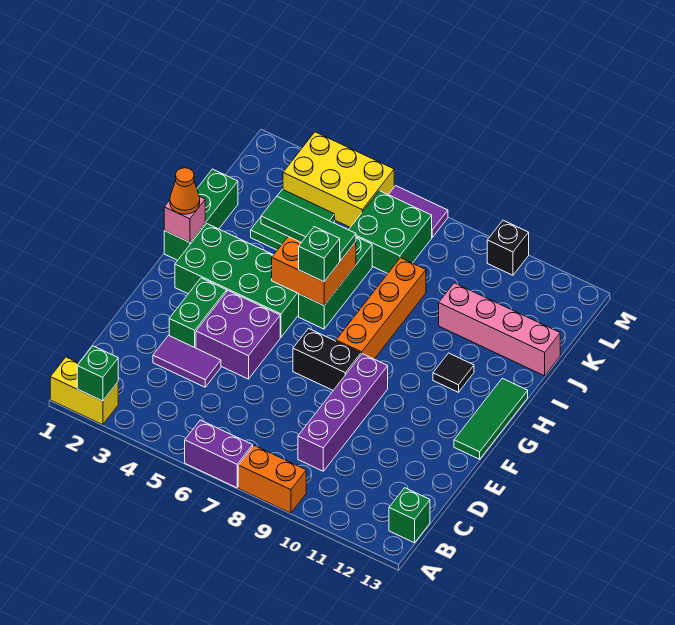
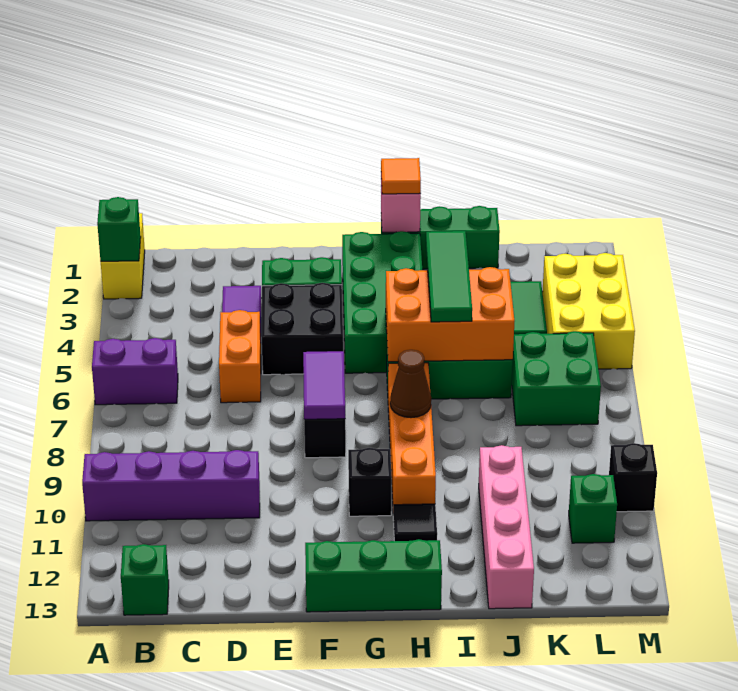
purple brick A6:A7 level 1 -> purple brick A6:B6 level 1
orange brick A8:A9 level 1 -> orange brick D5:D6 level 1
purple brick C9:F9 level 1 -> purple brick A10:D10 level 1
purple brick E4:F5 level 1 -> black brick E4:F5 level 1
green tile F13:H13 level 1 -> green brick F13:H13 level 1
orange brick G8:J8 level 1 -> orange brick H7:H10 level 1
none -> black brick G10 level 1
orange cone H1 level 3 -> orange tile H1 level 3
orange brick H5:I6 level 2 -> orange brick H5:J6 level 2
green brick H6 level 3 -> green brick L11 level 1
none -> brown cone H8 level 2
purple tile M6:M7 level 1 -> purple tile F7:F8 level 2

